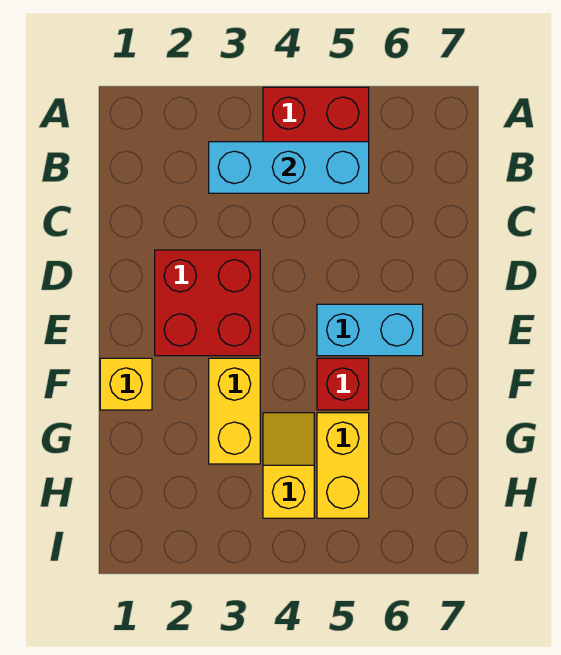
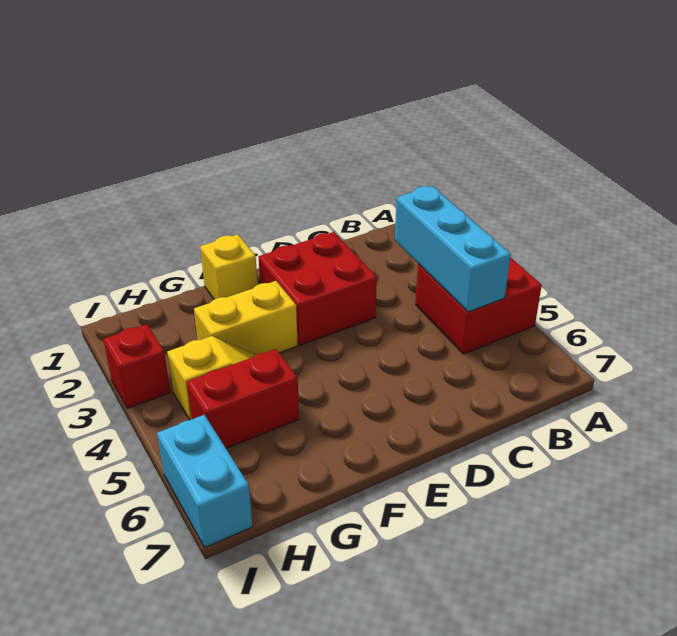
cyan brick E5:E6 level 1 -> cyan brick I6:I7 level 1
red brick F5 level 1 -> red brick I3 level 1
yellow brick G5:H5 level 1 -> red brick G5:H5 level 1

